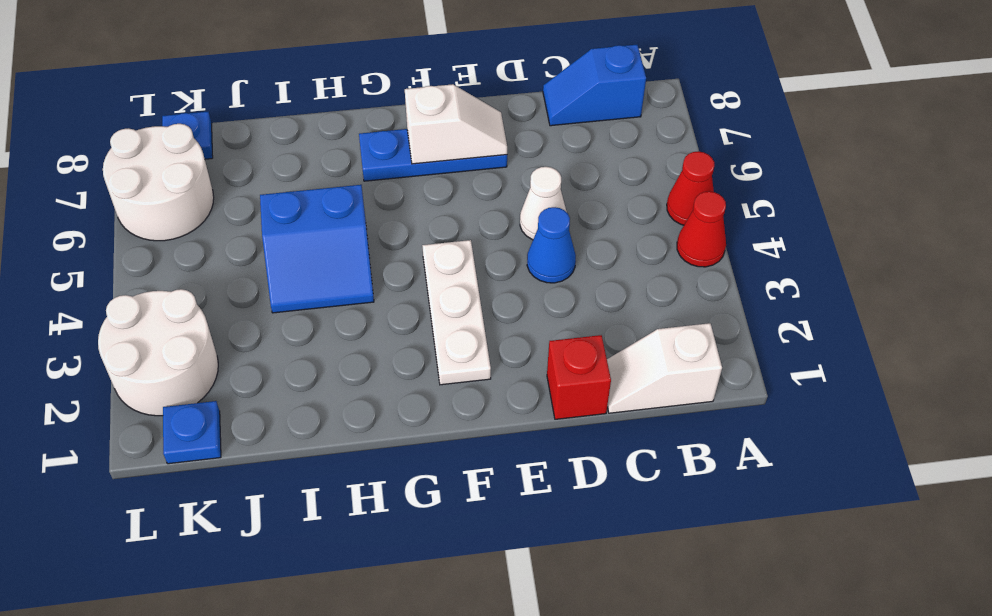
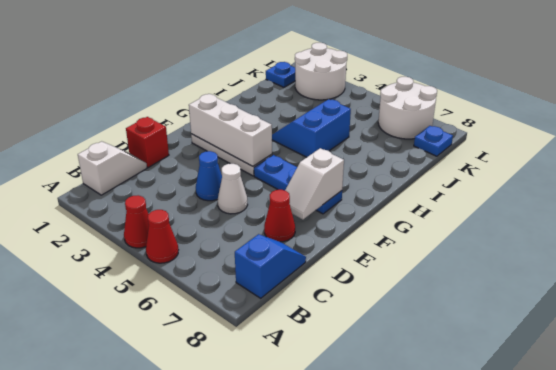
none -> red cone D7 level 1
blue plate E7:G7 level 1 -> blue plate F5:F7 level 1
none -> white brick F2:F4 level 2

